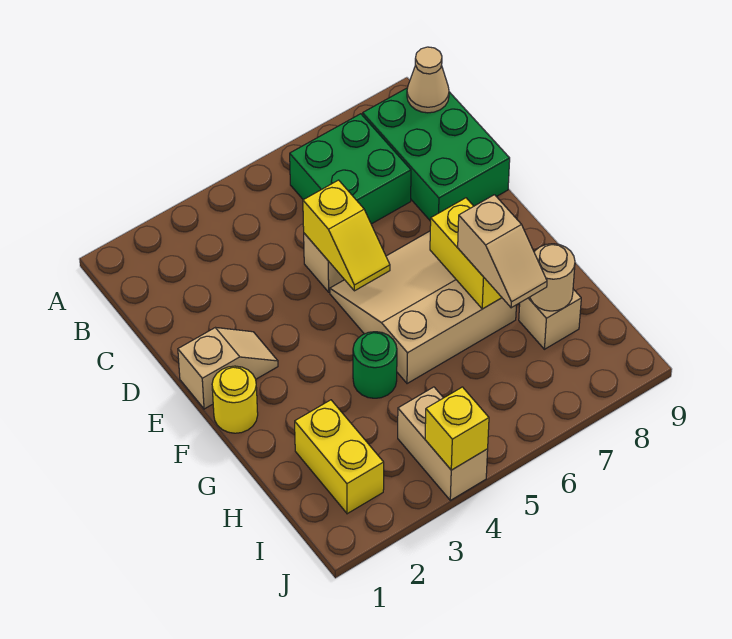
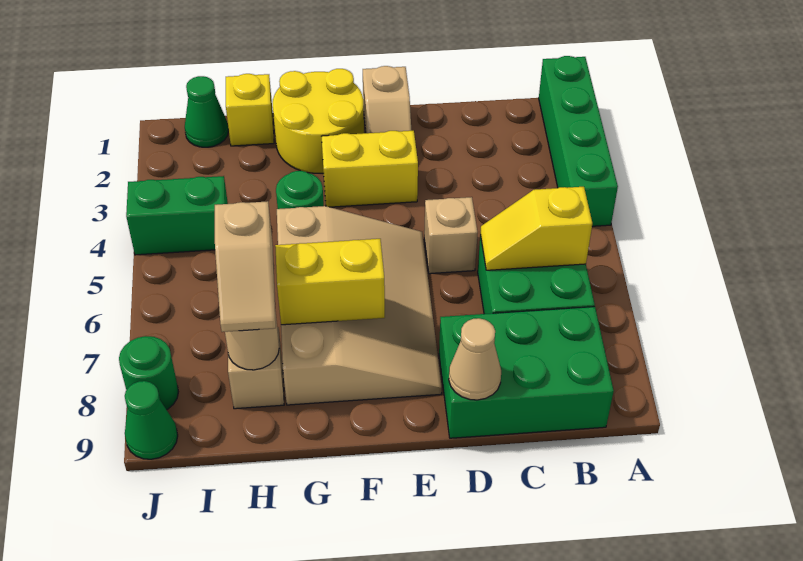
none -> green brick A1:A4 level 1
tan cone B9 level 2 -> tan cone D9 level 2
yellow slope D5:E5 level 2 top D -> yellow slope B6:C6 level 2 top B
tan slope E5:G7 level 1 top G -> tan slope E5:G8 level 1 top G
yellow round brick F1 level 1 -> yellow round brick F1:G2 level 1
tan slope G7:H7 level 3 top G -> tan slope H7:H8 level 3 top 7
yellow brick H2:I2 level 1 -> yellow brick E3:F3 level 1
none -> green cone I1 level 1
tan brick I4:J4 level 1 -> green brick I4:J4 level 1
yellow brick J4 level 2 -> yellow brick H1 level 1
none -> green round brick J8 level 1
none -> green cone J9 level 1

